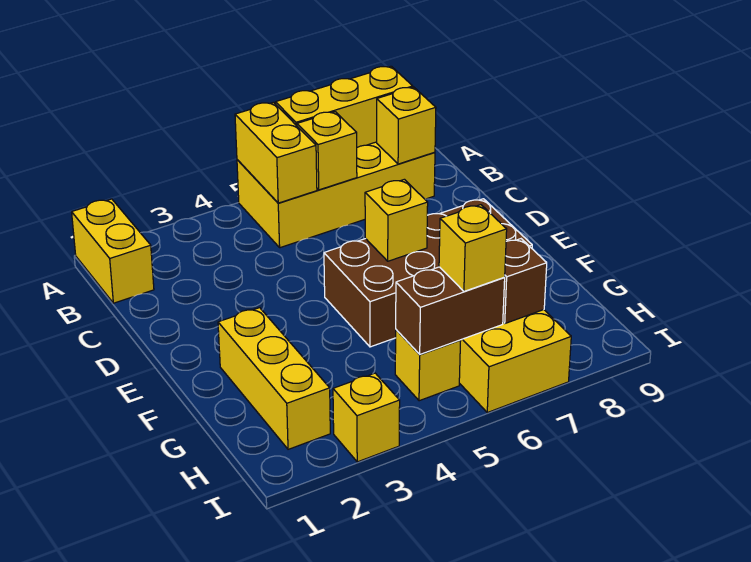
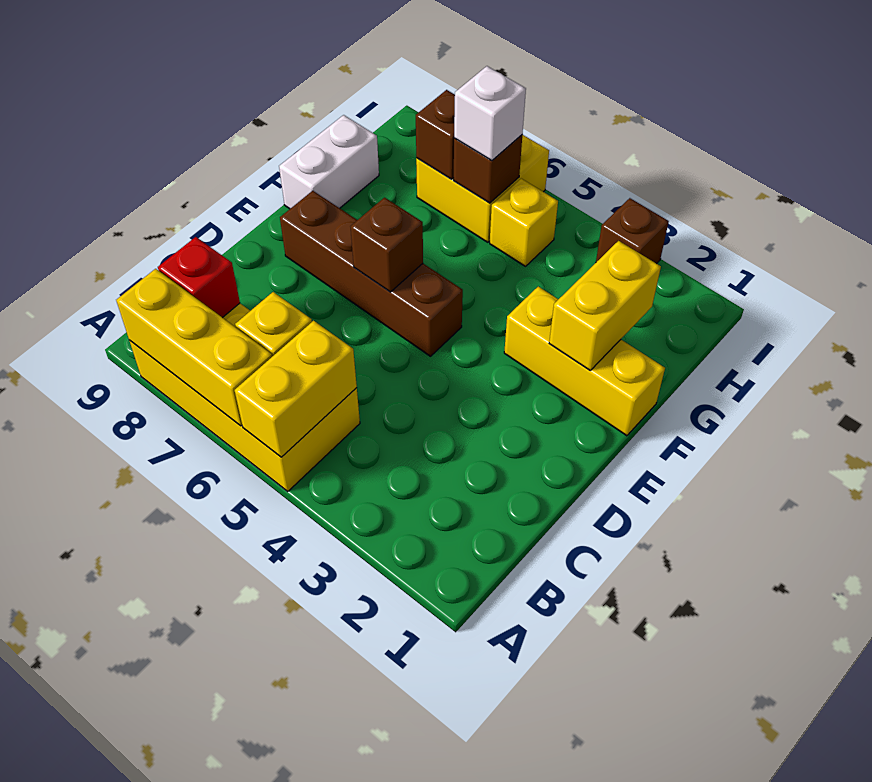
yellow brick A1:B1 level 1 -> yellow brick F2:G2 level 2
yellow brick B8 level 2 -> red brick B8 level 2
brown brick E5:F8 level 1 -> brown brick E5:E8 level 1
yellow brick E6 level 2 -> brown brick E6 level 2
yellow brick F2:H2 level 1 -> yellow brick F1:F3 level 1
none -> white brick F9:G9 level 1
brown brick H5:H6 level 2 -> brown brick H6 level 2
yellow brick H6 level 3 -> white brick H6 level 3
yellow brick I3 level 1 -> brown brick I3 level 1

